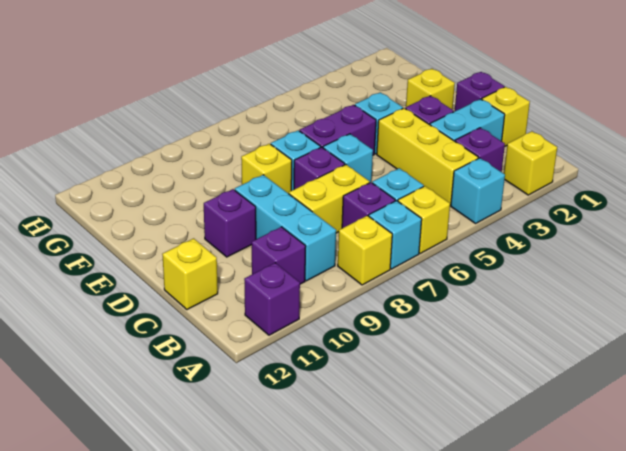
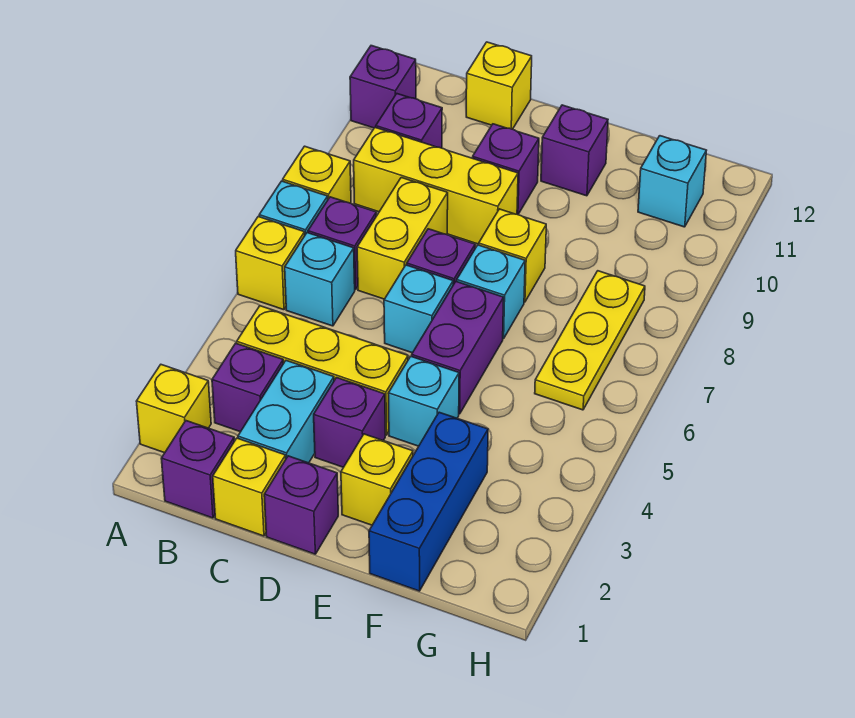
cyan brick A4 level 1 -> cyan brick G11 level 1
none -> purple brick B1 level 1
cyan brick B9:D9 level 1 -> yellow brick B9:D9 level 1
none -> purple brick E11 level 1
none -> blue brick F1:F3 level 1
none -> yellow plate G6:G8 level 1

